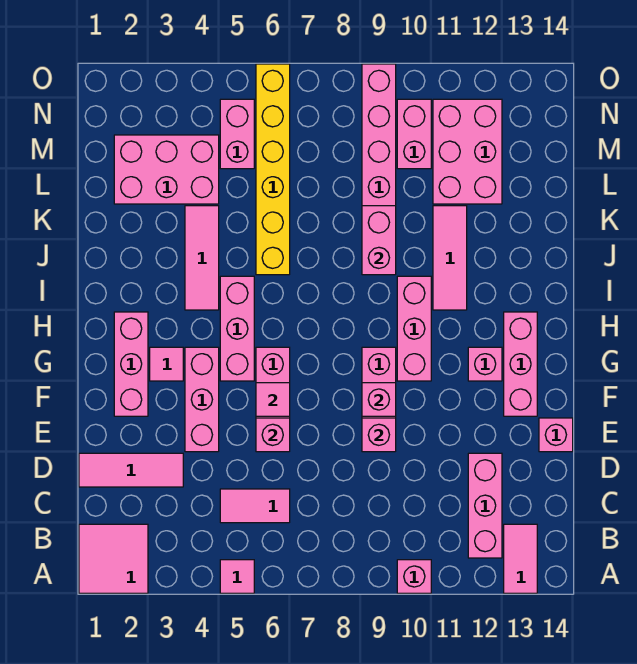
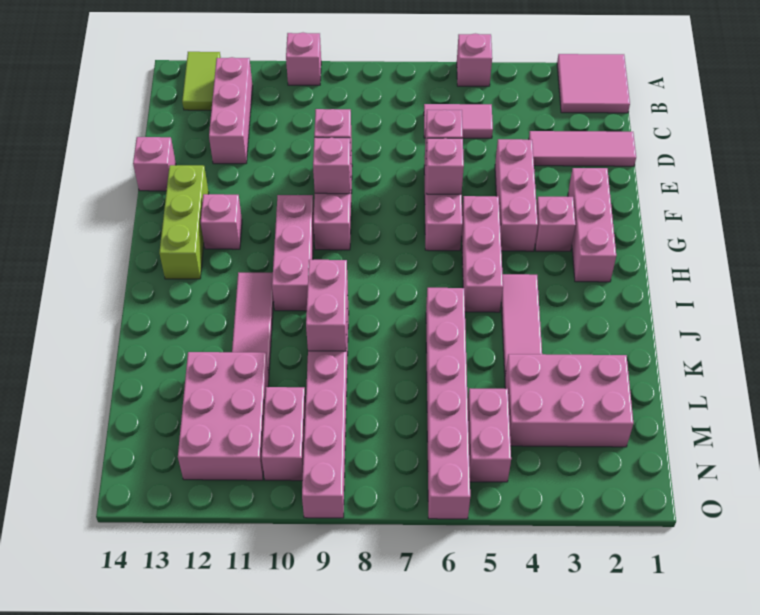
pink tile A5 level 1 -> pink brick A5 level 1
pink tile A13:B13 level 1 -> lime tile A13:B13 level 1
pink tile F6 level 2 -> pink brick F6 level 2
pink brick F13:H13 level 1 -> lime brick F13:H13 level 1
pink tile G3 level 1 -> pink brick G3 level 1
yellow brick J6:O6 level 1 -> pink brick J6:O6 level 1

